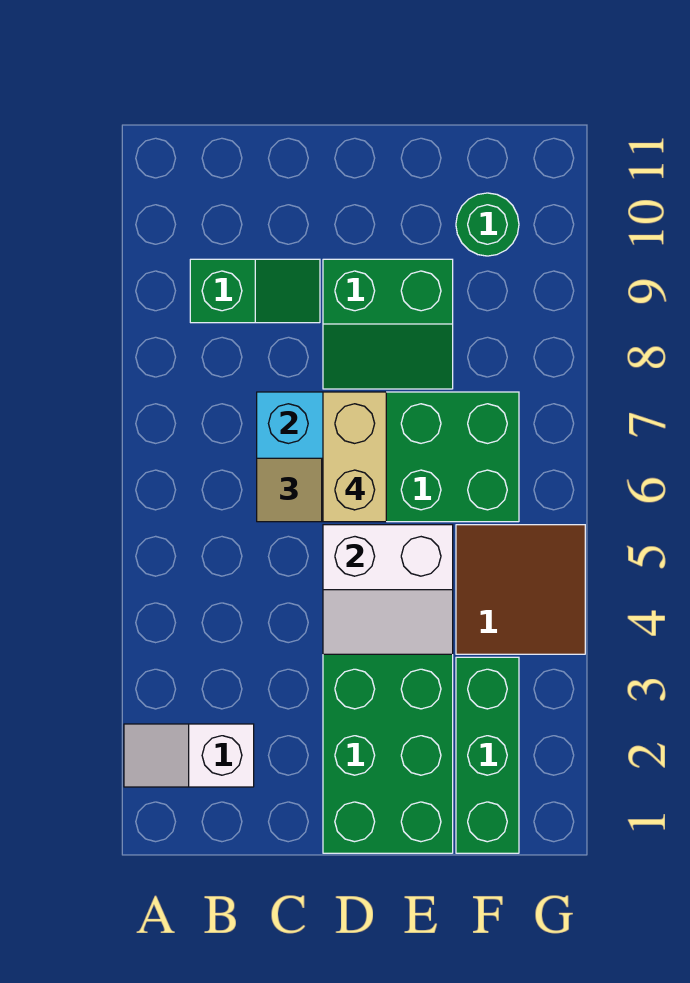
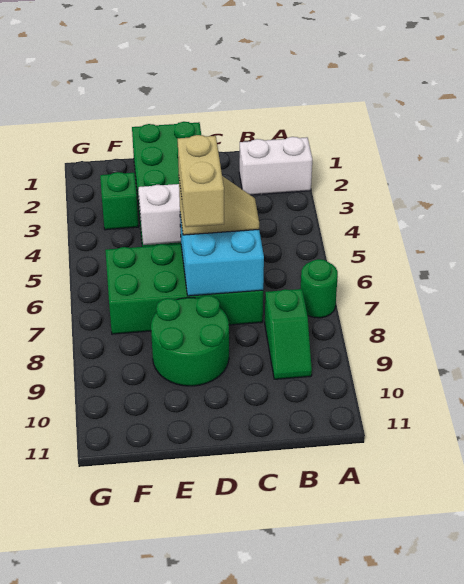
white slope A2:B2 level 1 top B -> white brick A2:B2 level 1
green slope B9:C9 level 1 top B -> green slope B8:B9 level 1 top 8
green slope D8:E9 level 1 top 9 -> green round brick D8:E9 level 1
green brick F1:F3 level 1 -> green brick F3 level 1
brown tile F4:G5 level 1 -> none
green round brick F10 level 1 -> green round brick A7 level 1

